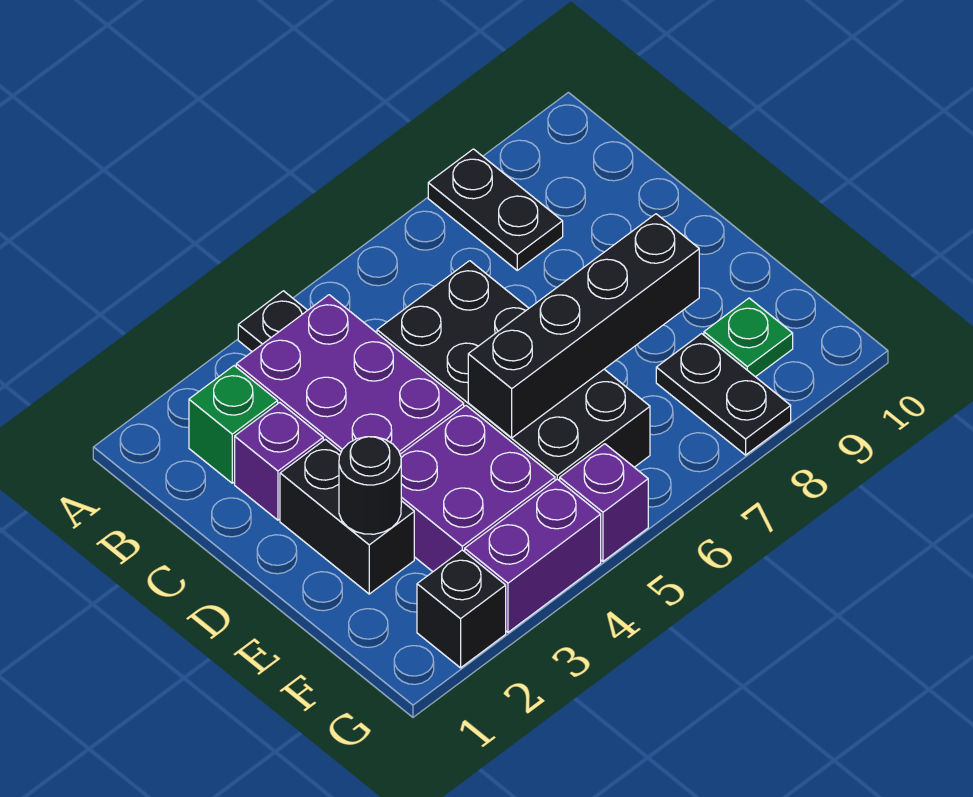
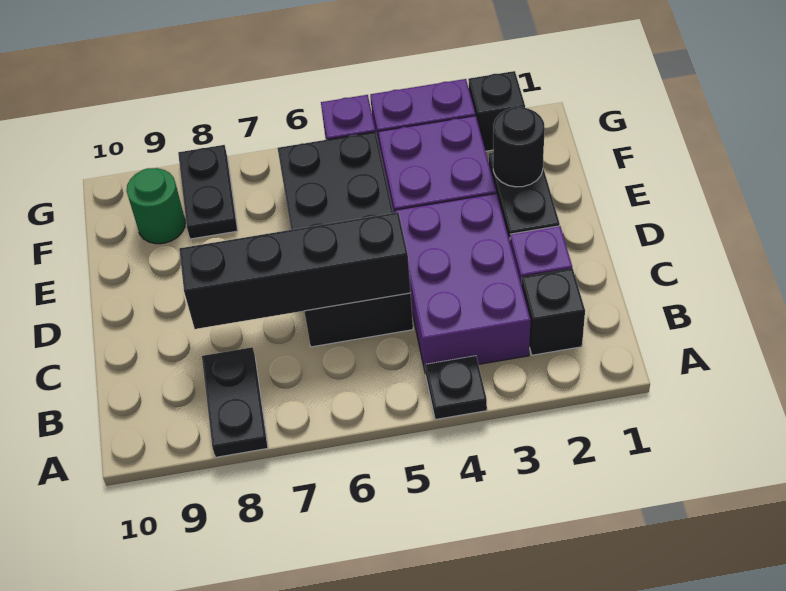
green brick B2 level 1 -> black brick B2 level 1
black brick E5:E8 level 2 -> black brick C5:C8 level 2
green plate F9 level 1 -> green round brick F9 level 1

